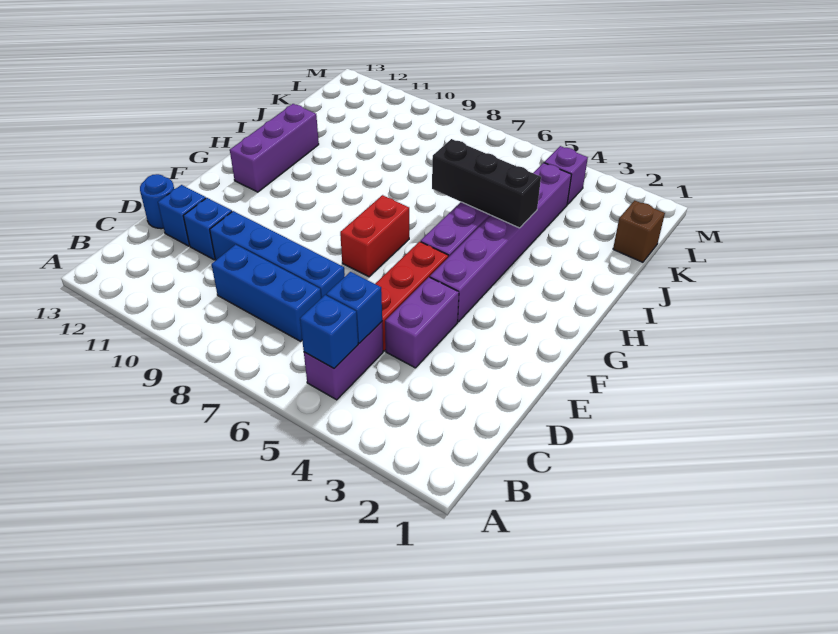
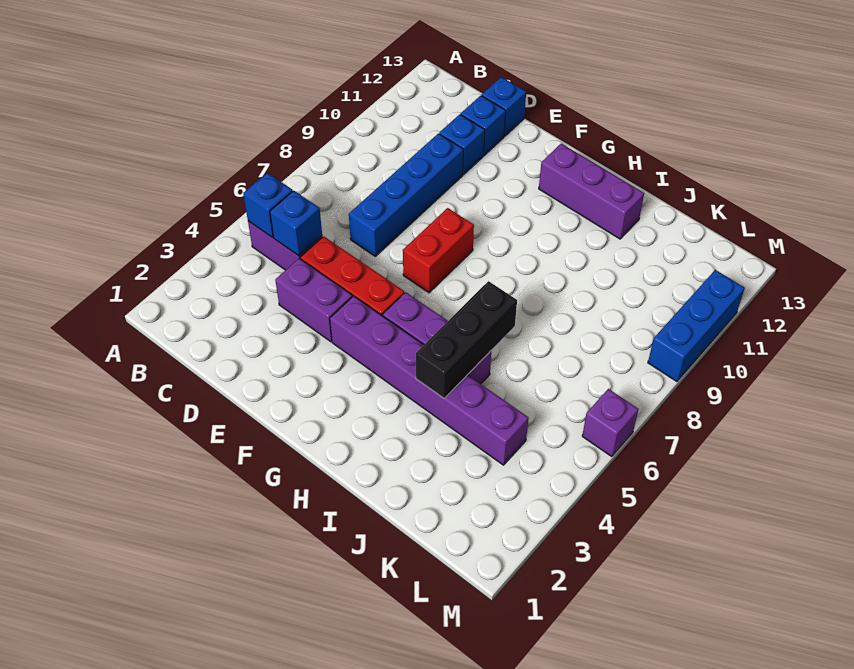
blue brick C7:C9 level 1 -> blue brick M9:M11 level 1
blue round brick D13 level 1 -> blue brick D13 level 1
red brick F7:G7 level 1 -> red brick F7:F8 level 1
brown brick K1 level 1 -> none
purple brick L4 level 1 -> purple brick M6 level 1

